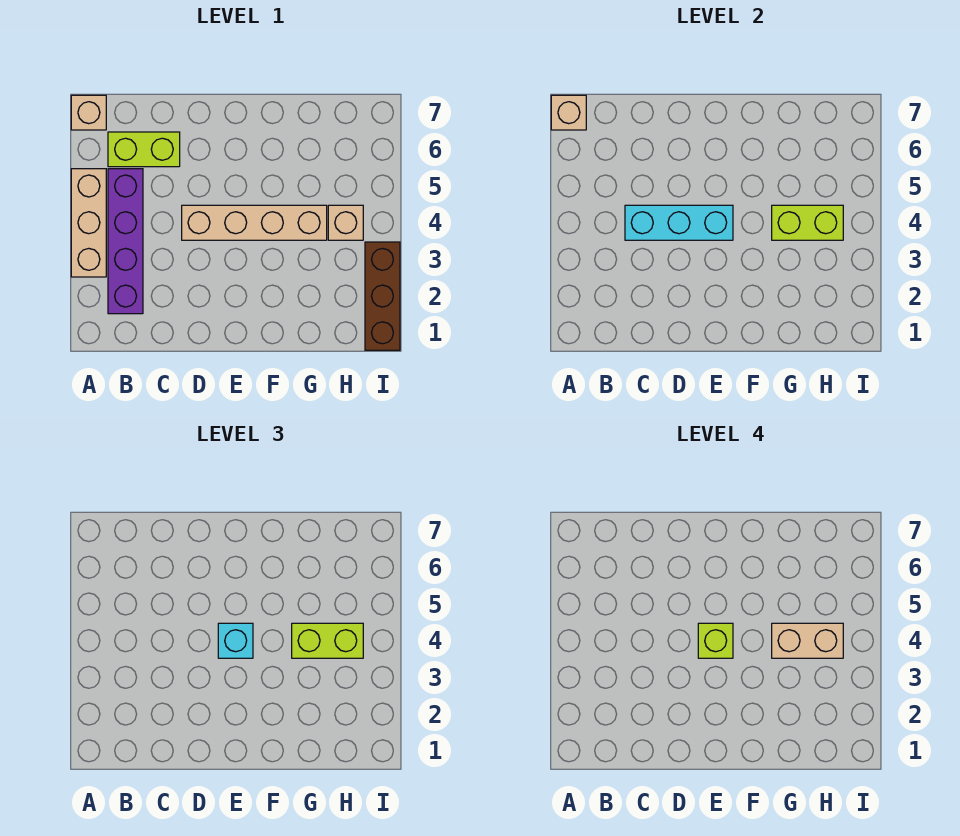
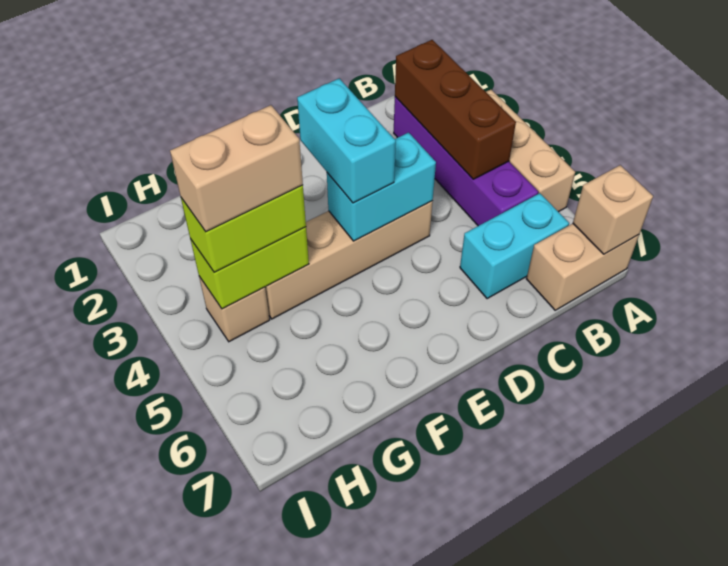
tan brick A7 level 1 -> tan brick A7:B7 level 1
lime brick B6:C6 level 1 -> cyan brick B6:C6 level 1
cyan brick C4:E4 level 2 -> cyan brick D4:E4 level 2
cyan brick E4 level 3 -> cyan brick E3:E4 level 3
lime brick E4 level 4 -> none
brown brick I1:I3 level 1 -> brown brick B2:B4 level 2

